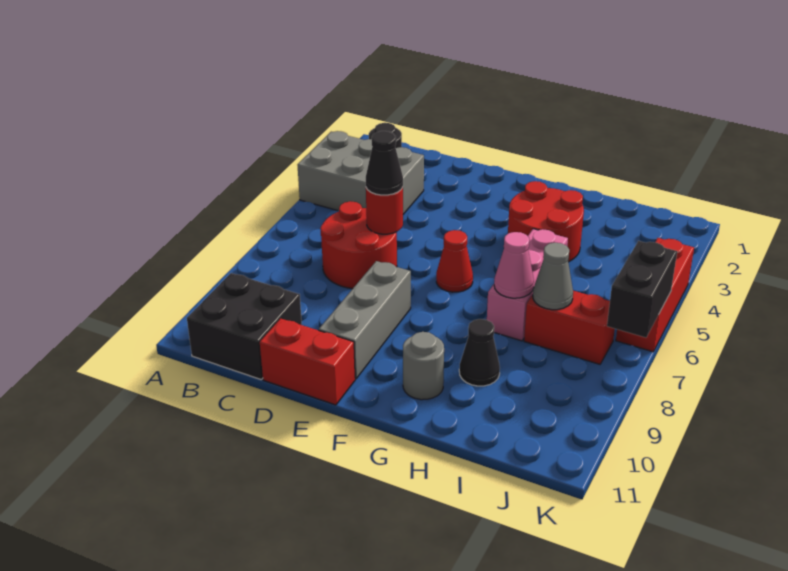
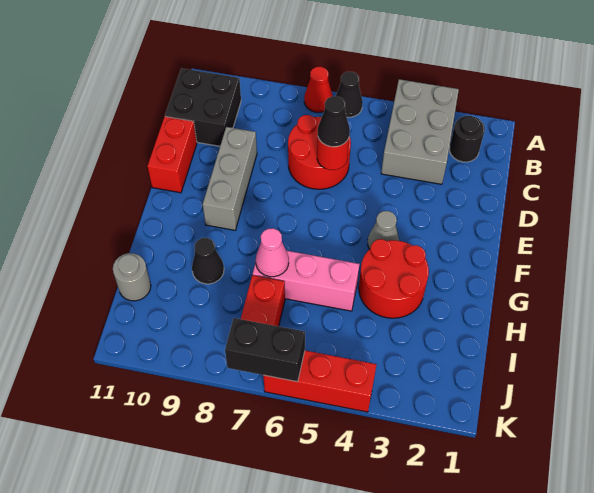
none -> black cone A6 level 1
grey brick E8:E10 level 1 -> grey brick D9:F9 level 1
red cone F6 level 1 -> red cone A7 level 1
grey round brick G10 level 1 -> grey round brick I11 level 1
grey cone I7 level 2 -> grey cone F4 level 1

